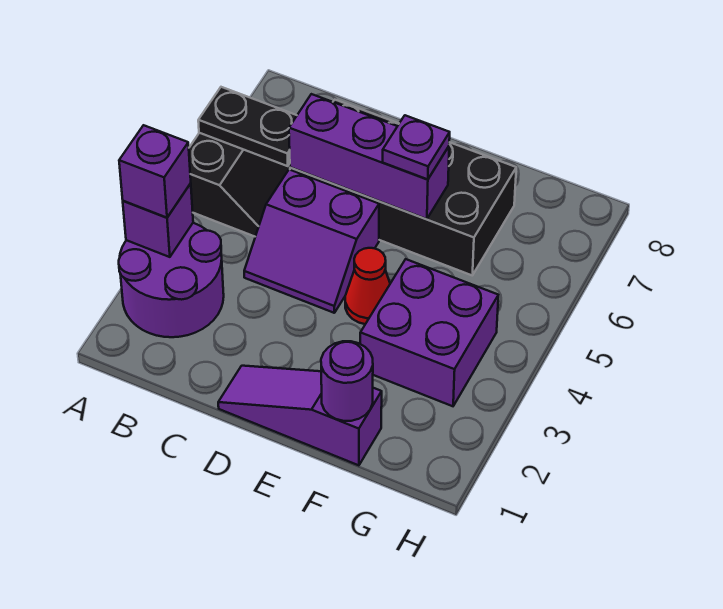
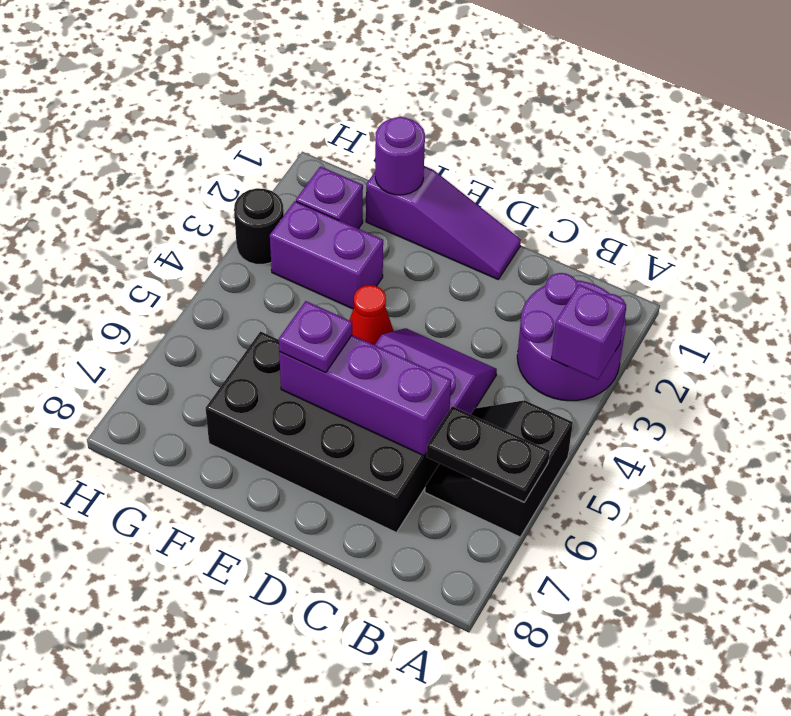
purple brick A3 level 3 -> purple brick G2 level 1
purple brick F3:G4 level 1 -> purple brick F3:G3 level 1
none -> black round brick H3 level 1

